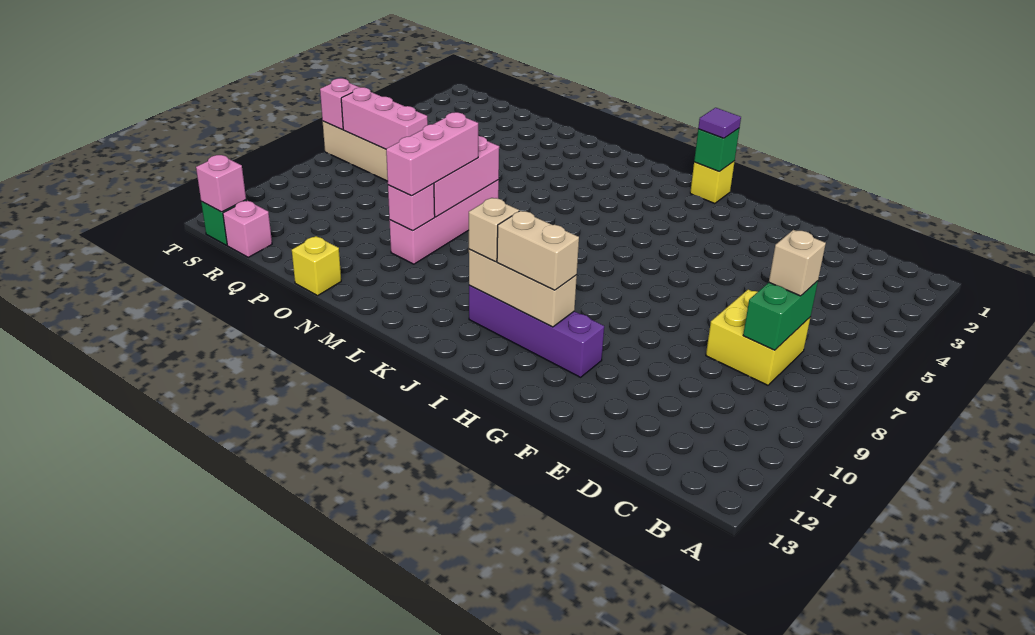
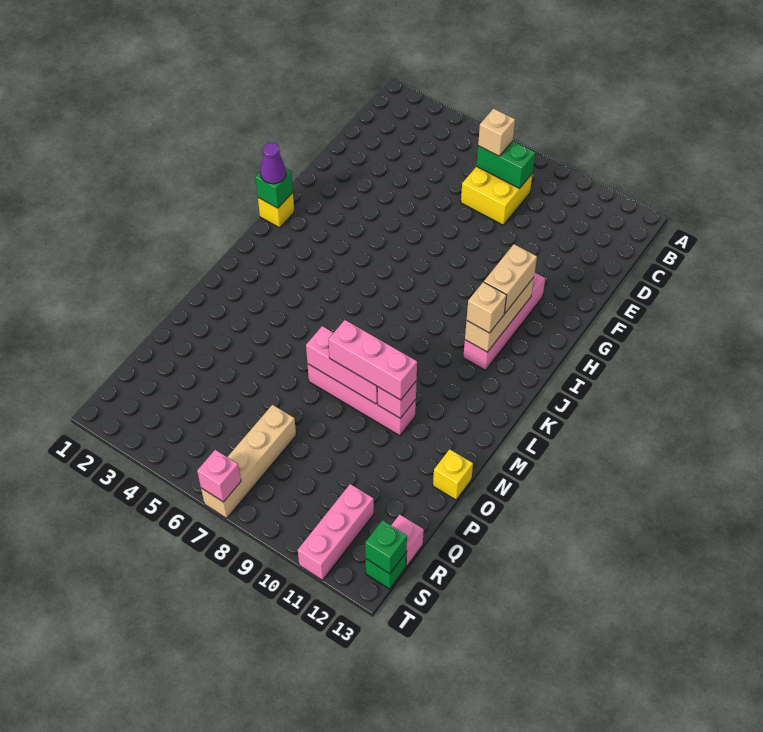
purple brick G11:J11 level 1 -> pink brick G11:J11 level 1
purple tile I1 level 3 -> purple cone I1 level 3
pink brick Q7:S7 level 2 -> pink brick R11:T11 level 1
pink brick S13 level 2 -> green brick S13 level 2

